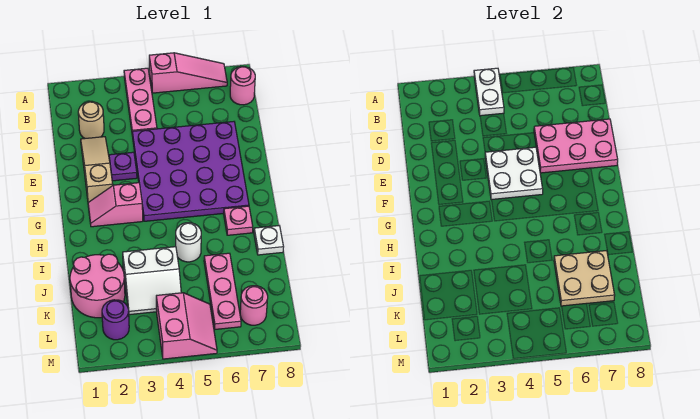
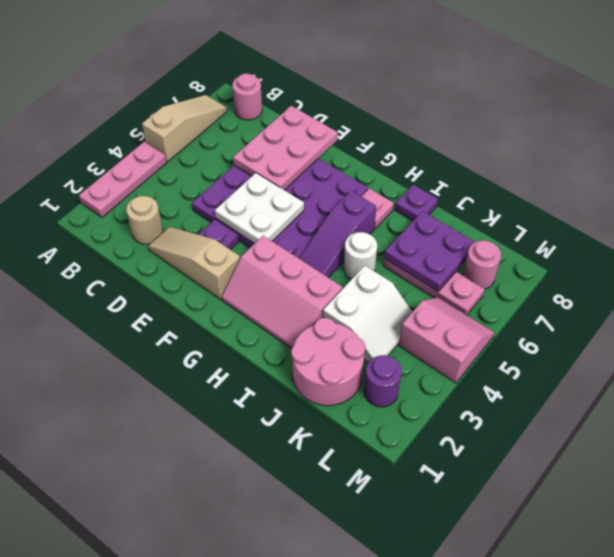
pink plate A4:C4 level 1 -> pink plate A2:A4 level 1
white plate A4:B4 level 2 -> none
pink slope A5:A7 level 1 top 5 -> tan slope A5:A7 level 1 top 5
pink slope G2:G3 level 1 top 3 -> pink slope G2:I3 level 1 top 3
none -> purple slope H4:H6 level 1 top 6
white plate I8 level 1 -> purple plate I8 level 1
tan plate J6:K7 level 2 -> purple plate J6:K7 level 2

